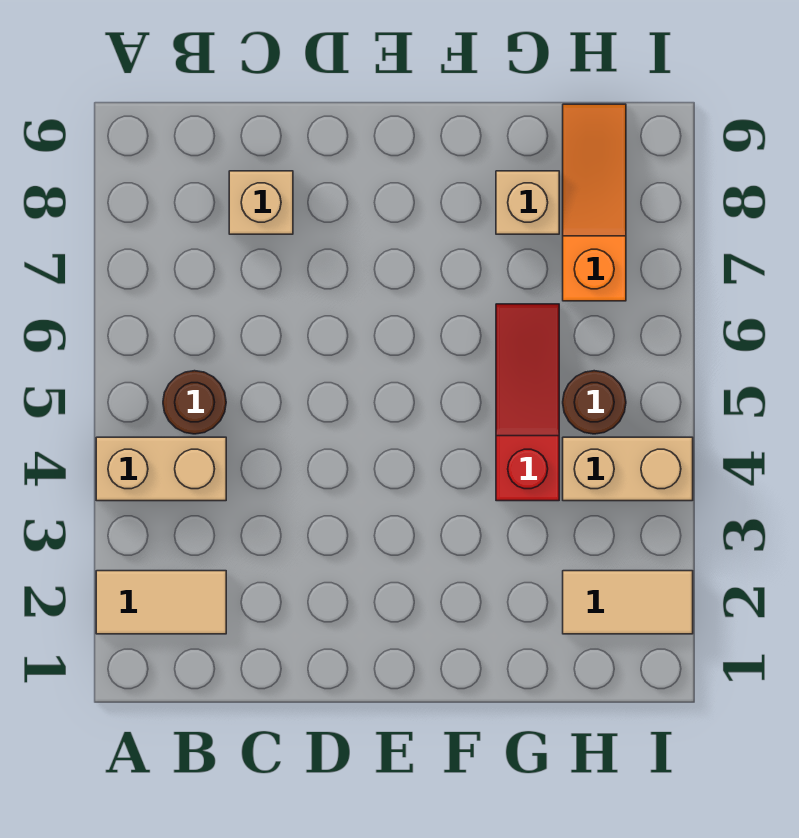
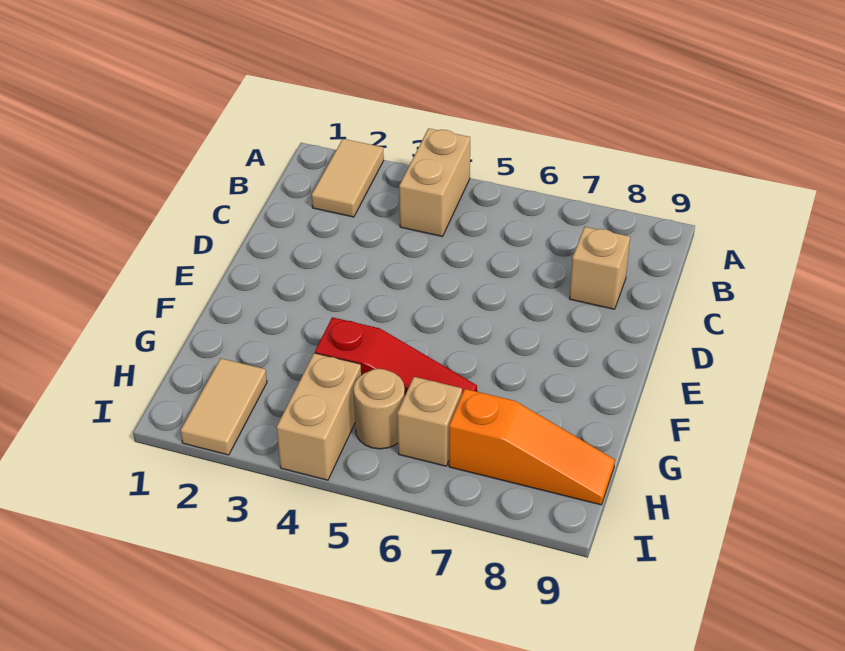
brown round brick B5 level 1 -> none
tan brick G8 level 1 -> tan brick H6 level 1
brown round brick H5 level 1 -> tan round brick H5 level 1

